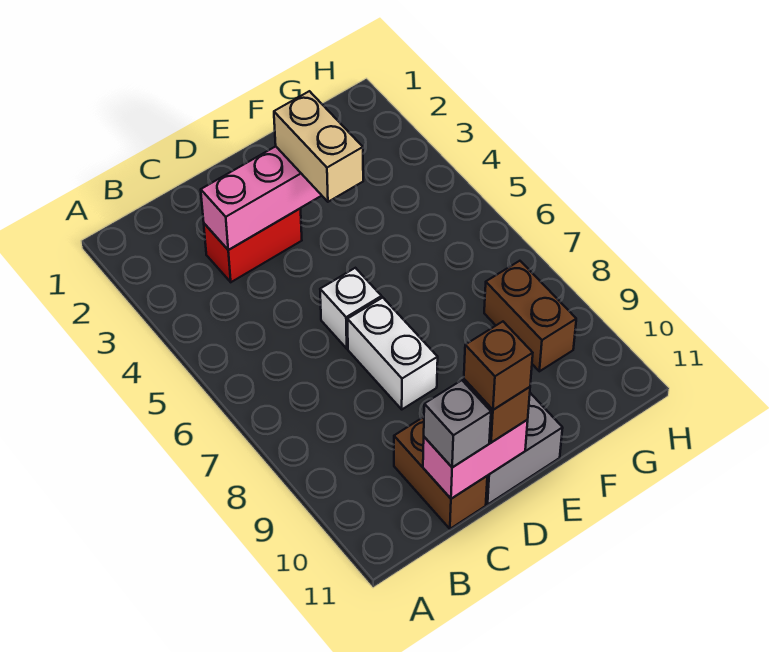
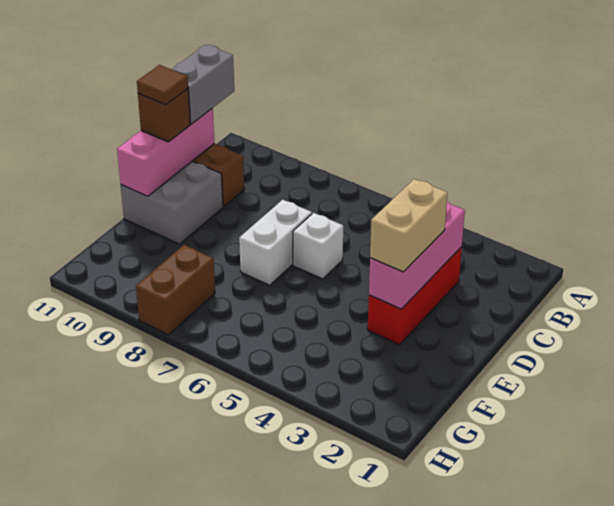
red brick C3:D3 level 1 -> red brick C3:E3 level 1
pink brick C11:D11 level 2 -> pink brick C11:E11 level 2
grey brick C11 level 3 -> grey brick B11:C11 level 3
white brick D7:D8 level 1 -> white brick D7:E7 level 1
brown brick D11 level 4 -> brown tile D11 level 4
tan brick E3:E4 level 3 -> tan brick D3:E3 level 3
brown brick G8:G9 level 1 -> brown brick G8:H8 level 1

